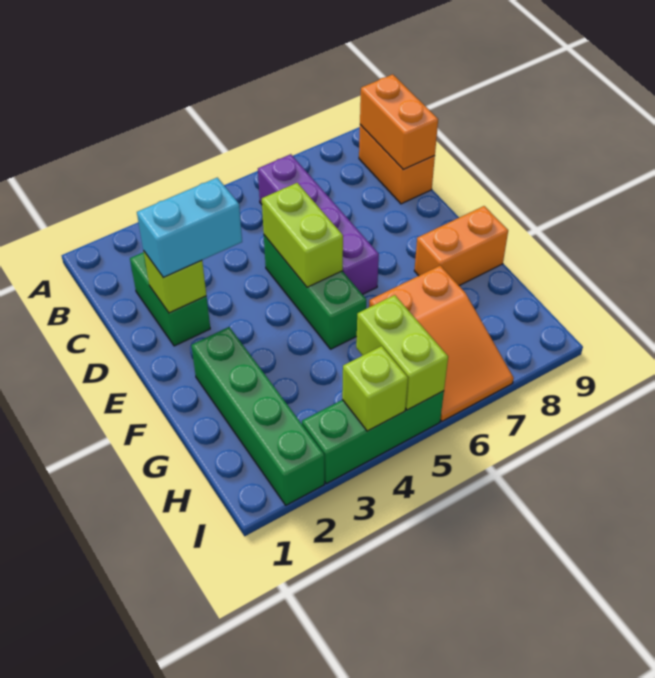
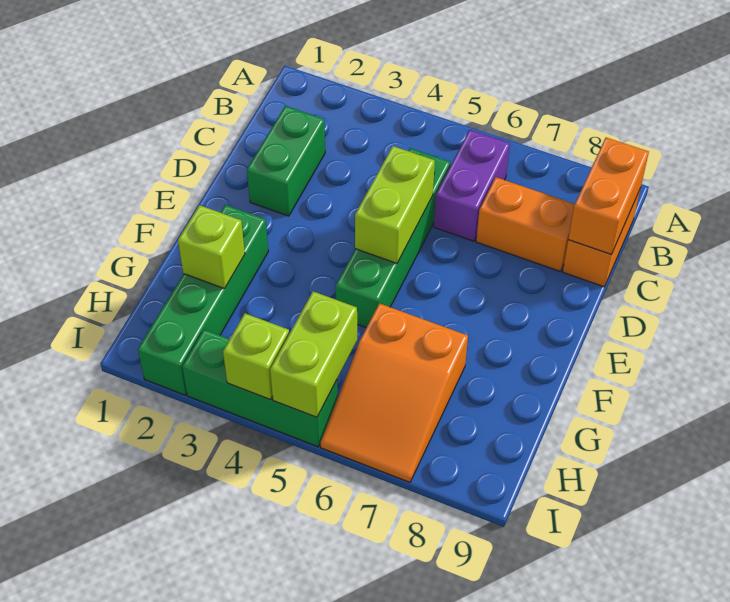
purple brick B6:E6 level 1 -> purple brick B6:C6 level 1
lime brick D2 level 2 -> lime brick G2 level 2
cyan brick D2:D3 level 3 -> none
green brick D5:F5 level 1 -> green brick C5:F5 level 1
orange brick F8:F9 level 1 -> orange brick C7:C8 level 1

